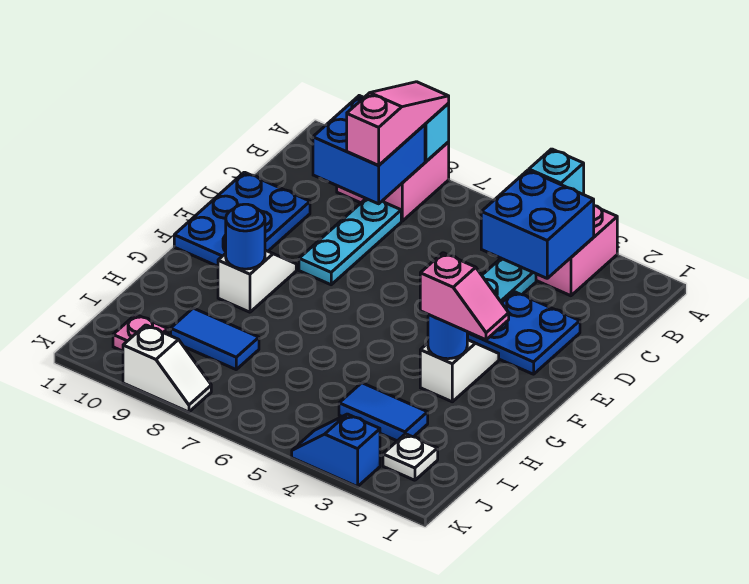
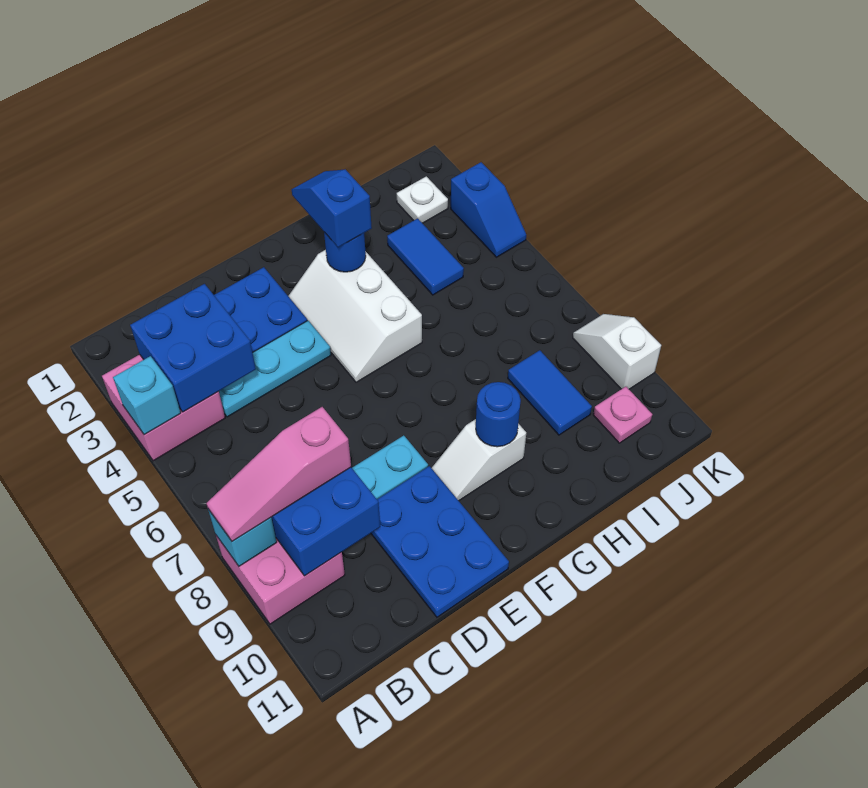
blue plate D10:F11 level 1 -> blue plate D9:E11 level 1
white slope F3:G3 level 1 top G -> white slope F3:G5 level 1 top G
pink slope G2:G3 level 3 top 3 -> blue slope G2:G3 level 3 top 3

